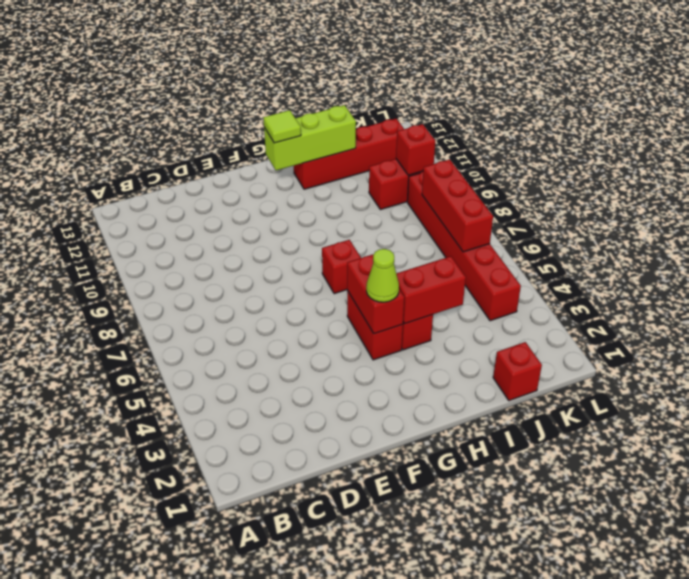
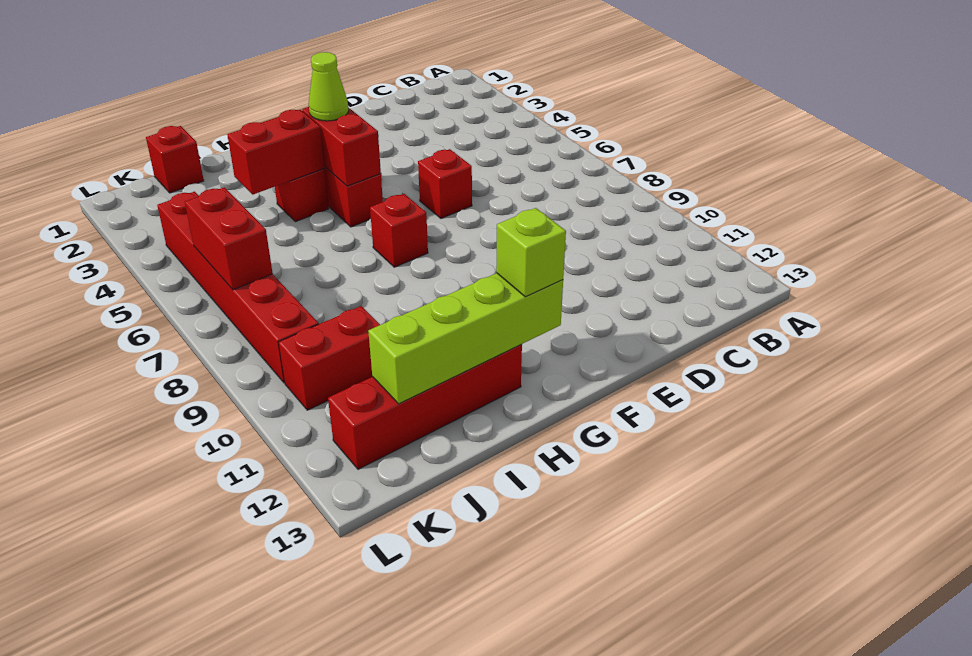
lime brick G12:I12 level 2 -> lime brick G12:J12 level 2
lime tile G12 level 3 -> lime brick G12 level 3
red brick K6:K8 level 2 -> red brick K6:K7 level 2
red brick K10 level 2 -> red brick E6 level 1

